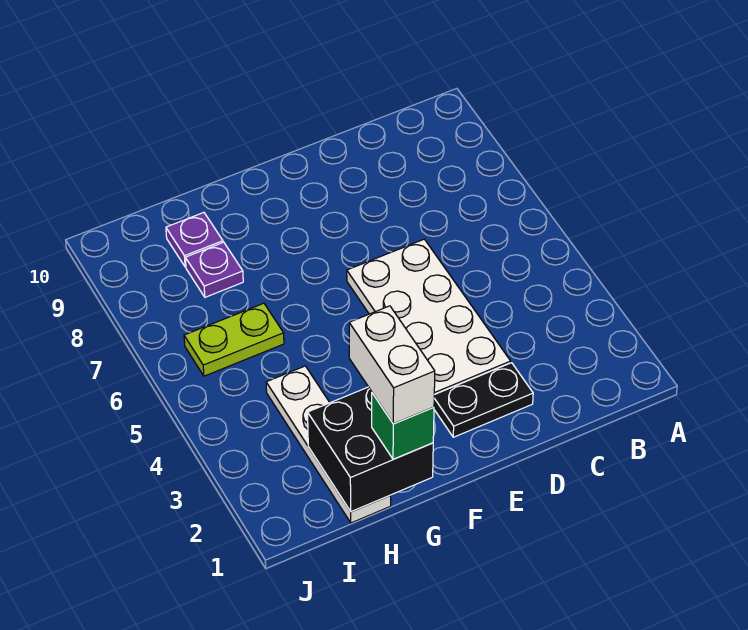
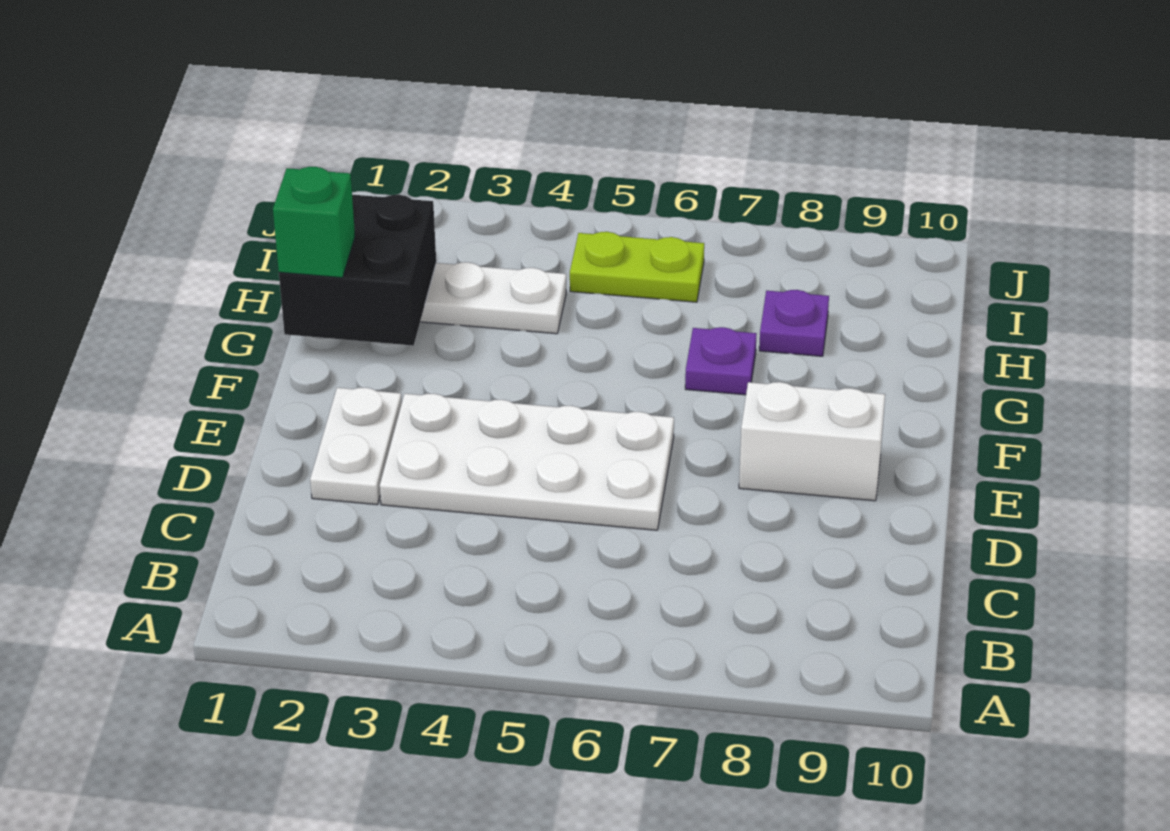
black plate D2:E2 level 1 -> white plate D2:E2 level 1
white brick G1:G2 level 4 -> white brick E8:E9 level 1
lime plate H6:I6 level 1 -> lime plate I5:I6 level 1
purple plate H9 level 1 -> purple plate G7 level 1

